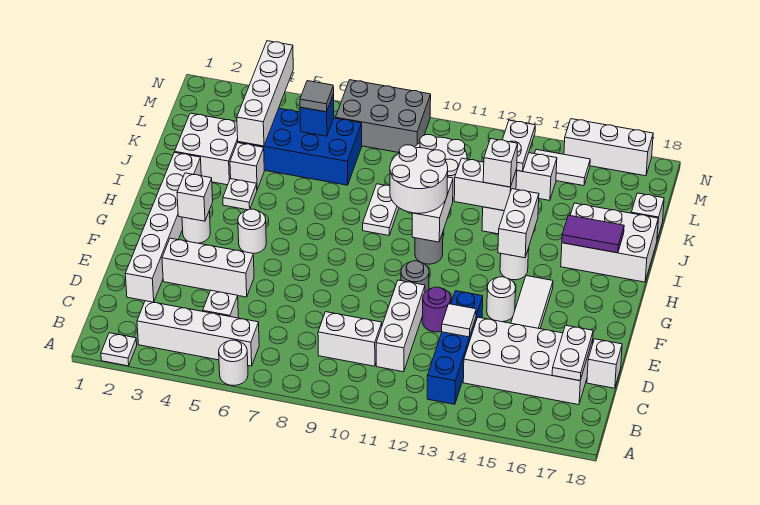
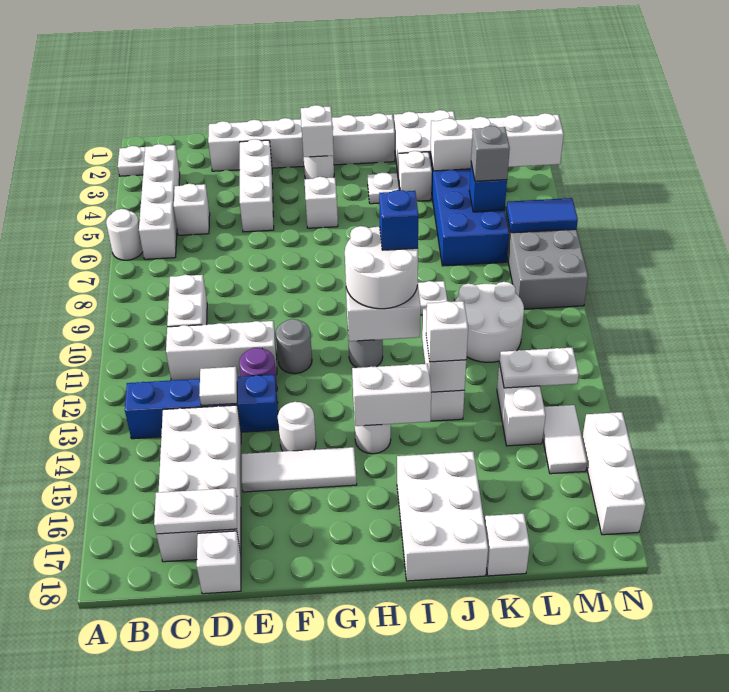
white round brick G5 level 1 -> white brick G5 level 1
none -> blue brick I10 level 4
purple tile I16:I17 level 2 -> none
grey tile L6 level 3 -> grey brick L6 level 3
none -> blue tile M7:N7 level 2

